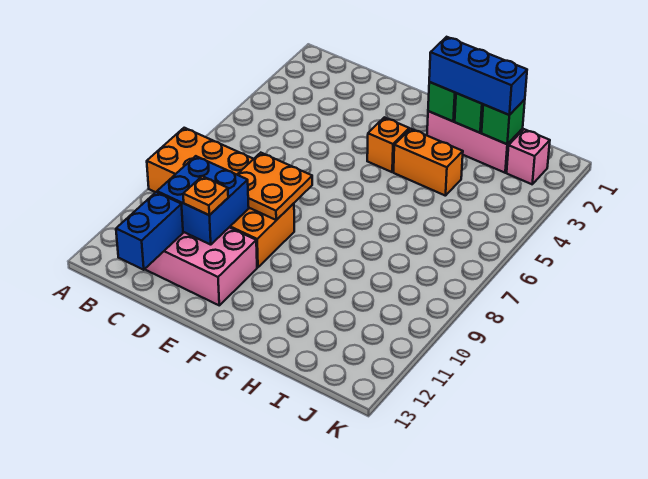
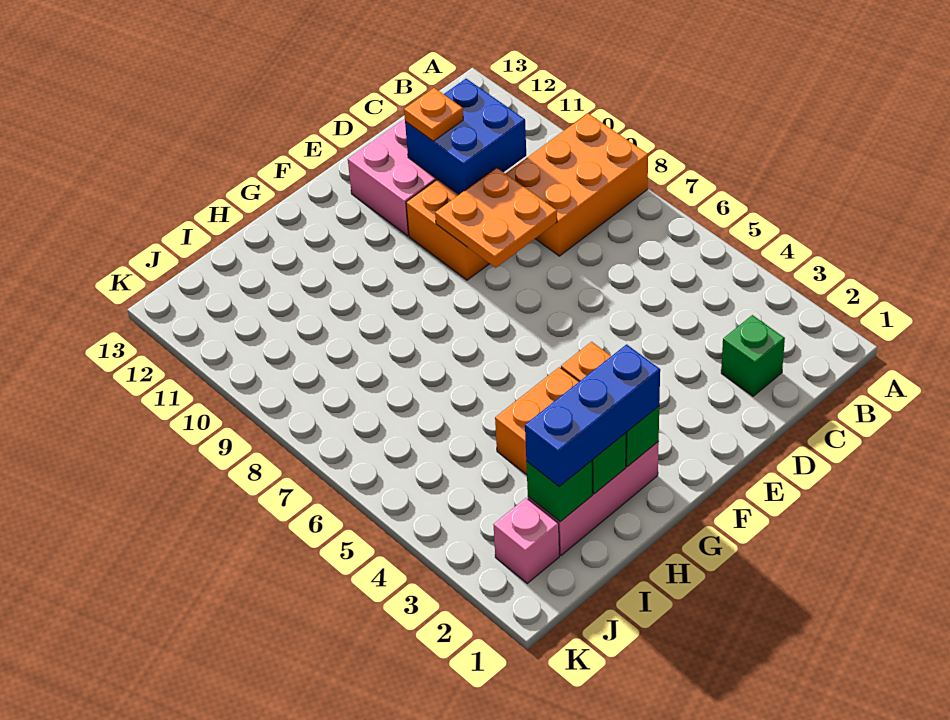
none -> green brick C2 level 1
blue brick C12:C13 level 2 -> none

